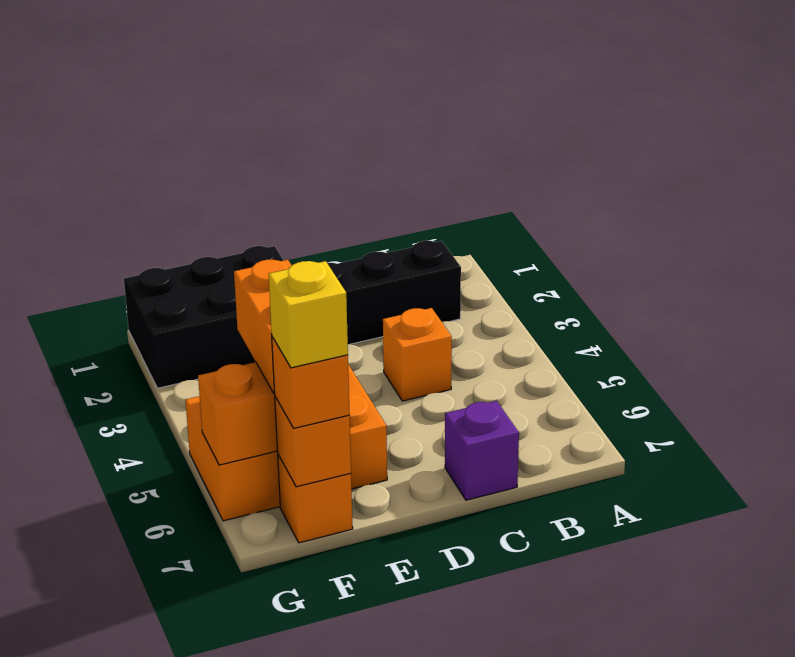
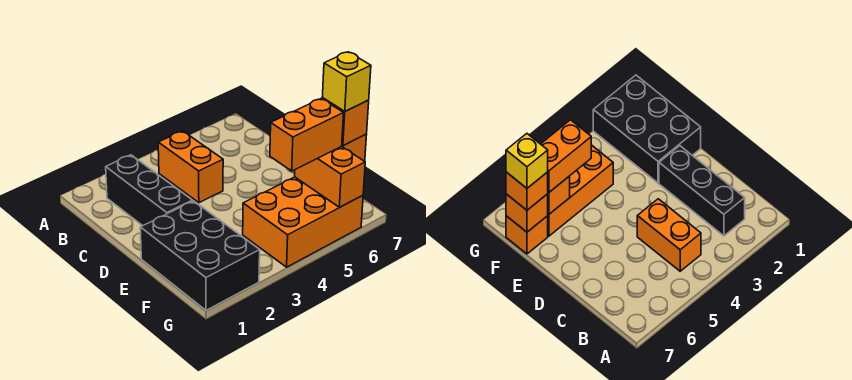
orange brick C4 level 1 -> orange brick B4:C4 level 1
purple brick C7 level 1 -> none
orange brick E5:G6 level 1 -> orange brick F4:G6 level 1

